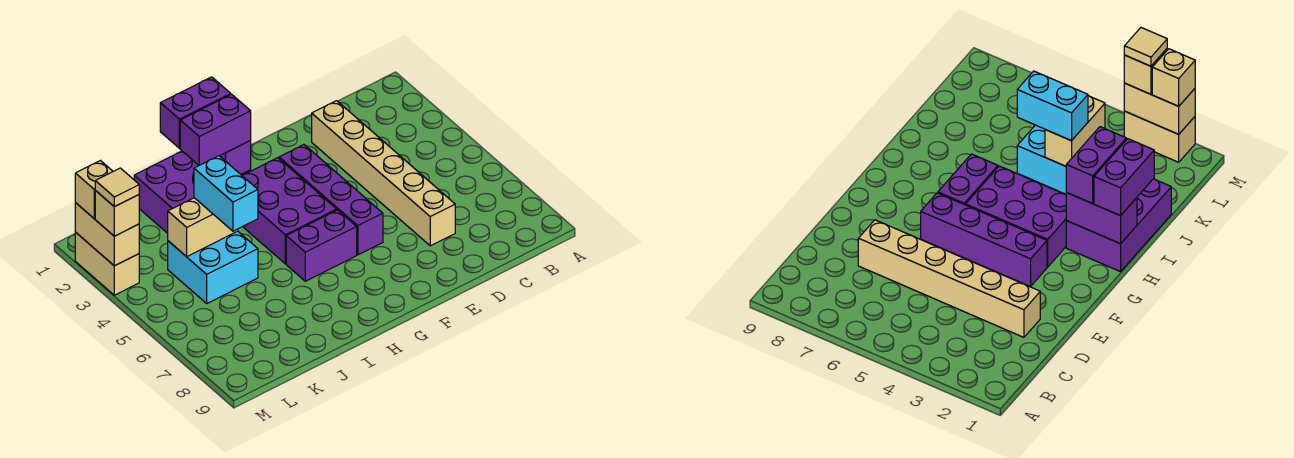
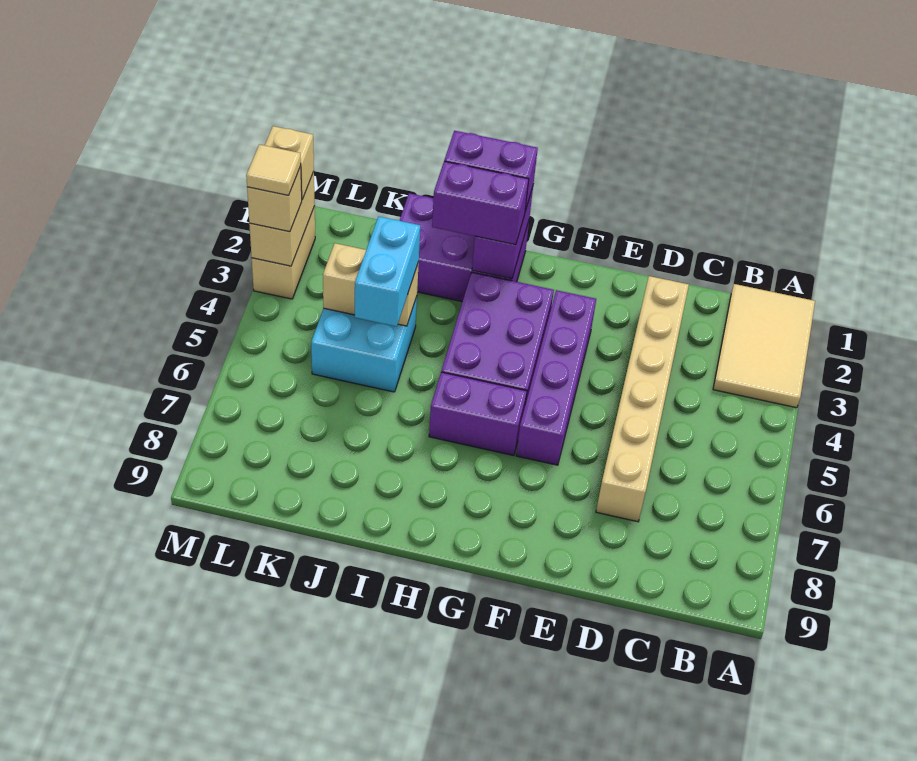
none -> tan tile A1:B3 level 1

